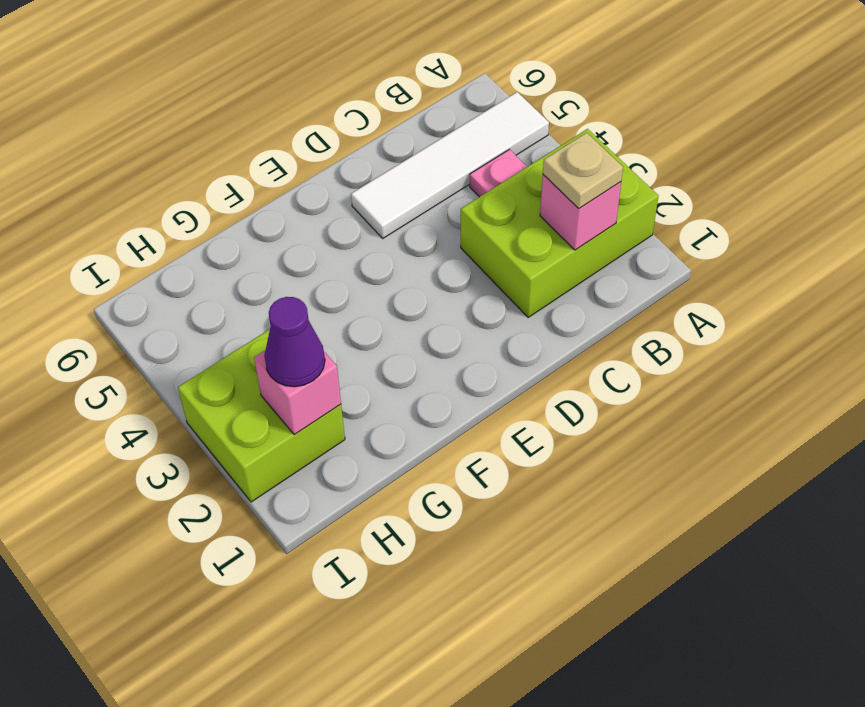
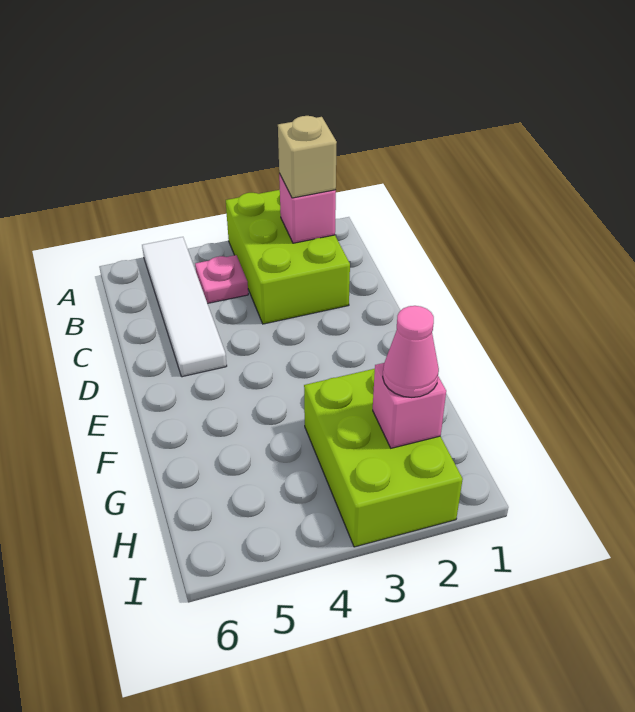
tan plate B2 level 3 -> tan brick B2 level 3
lime brick H2:I3 level 1 -> lime brick G2:I3 level 1
purple cone H2 level 3 -> pink cone H2 level 3

